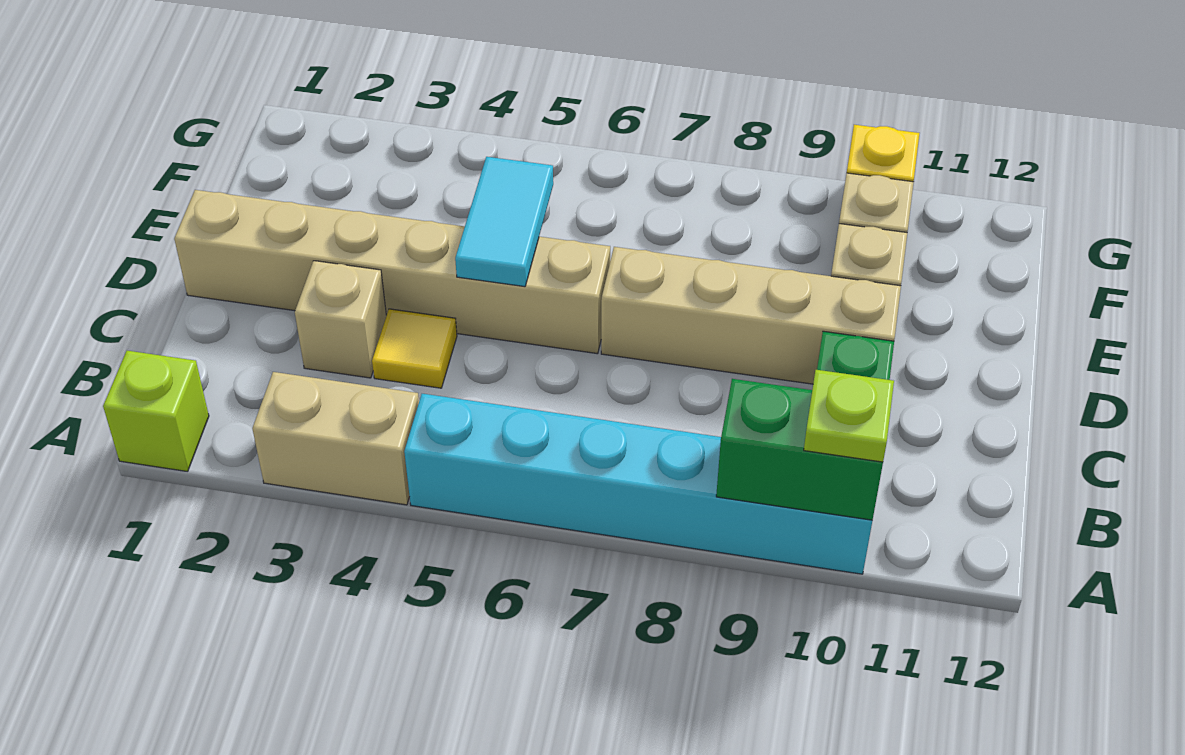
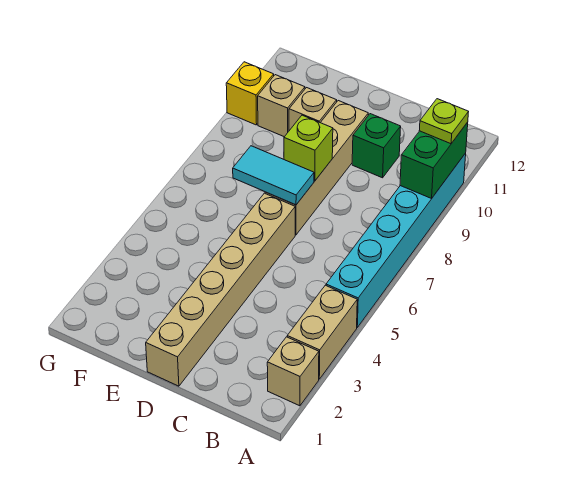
lime brick A1 level 1 -> lime brick D8 level 2
tan brick C3 level 1 -> tan brick A2 level 1
yellow tile C4 level 1 -> none
cyan tile D5:E5 level 2 -> cyan tile D7:E7 level 2

